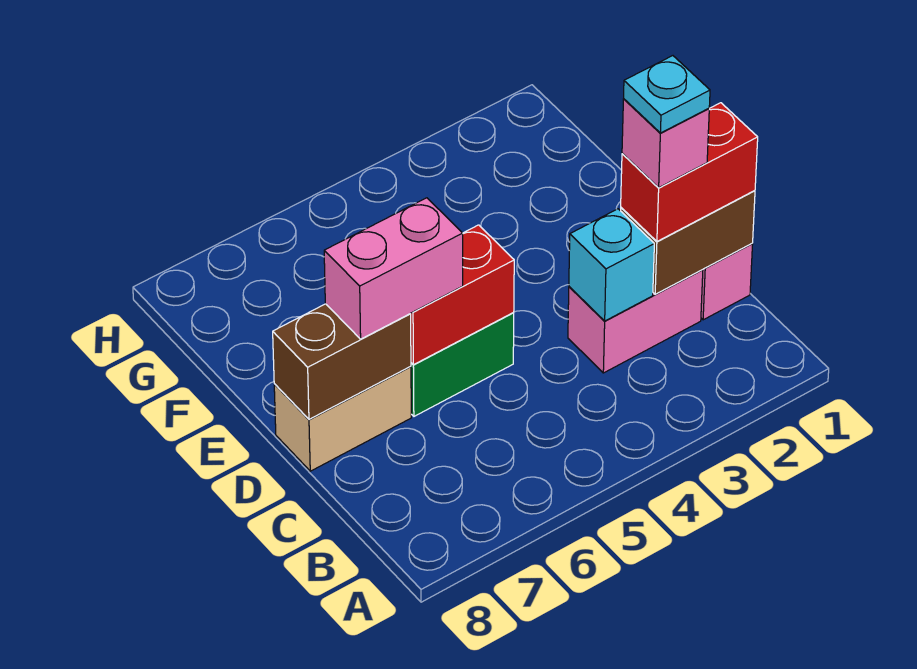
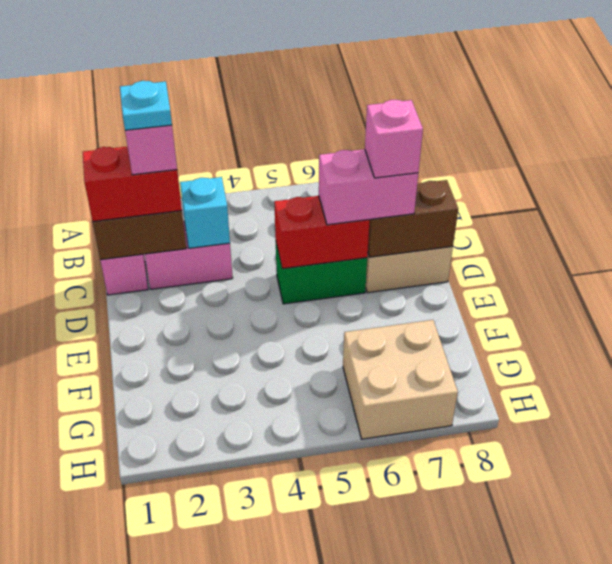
none -> pink brick D7 level 4
none -> tan brick G6:H7 level 1

